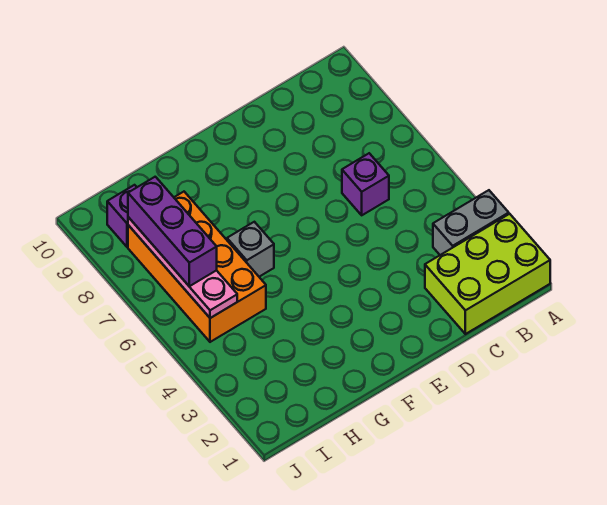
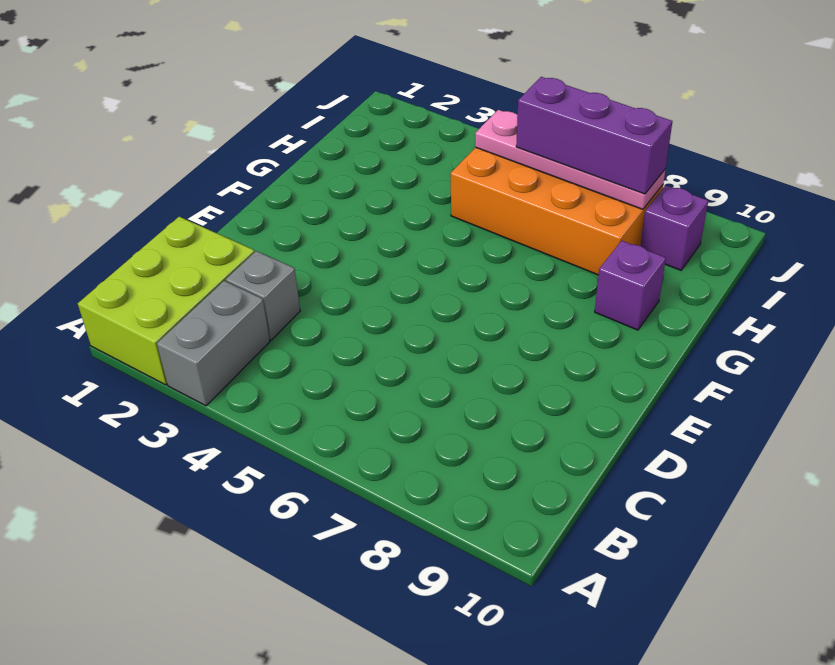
purple brick C6 level 1 -> purple brick G9 level 1
grey brick G6 level 1 -> grey brick C3 level 1

